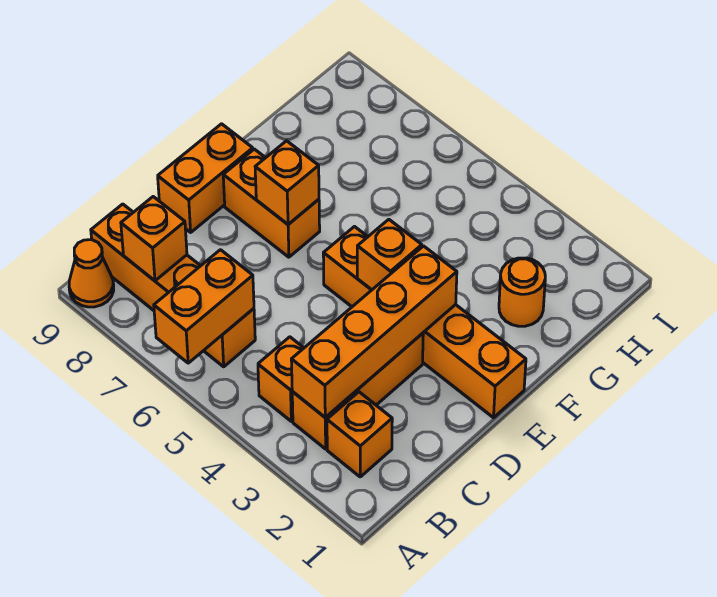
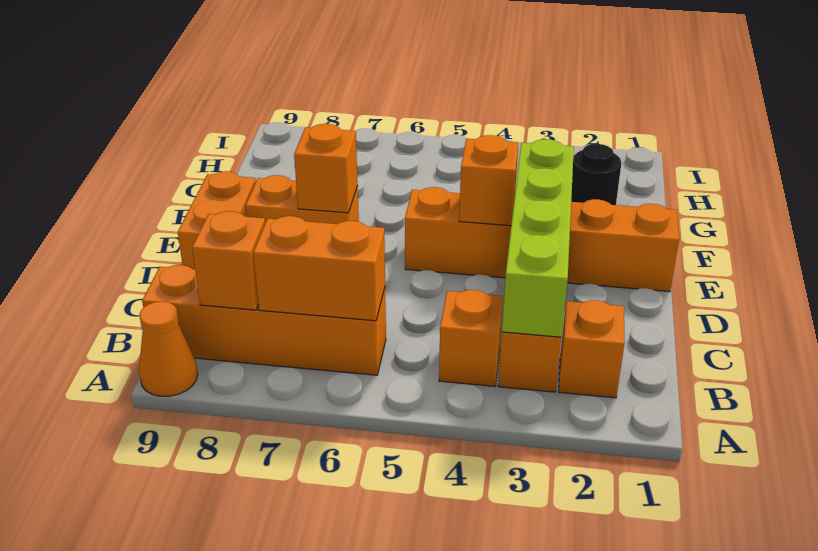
orange brick A6:B6 level 2 -> orange brick B6:B7 level 2
orange brick B3:E3 level 2 -> lime brick B3:E3 level 2
orange round brick G2 level 1 -> black round brick G2 level 1

